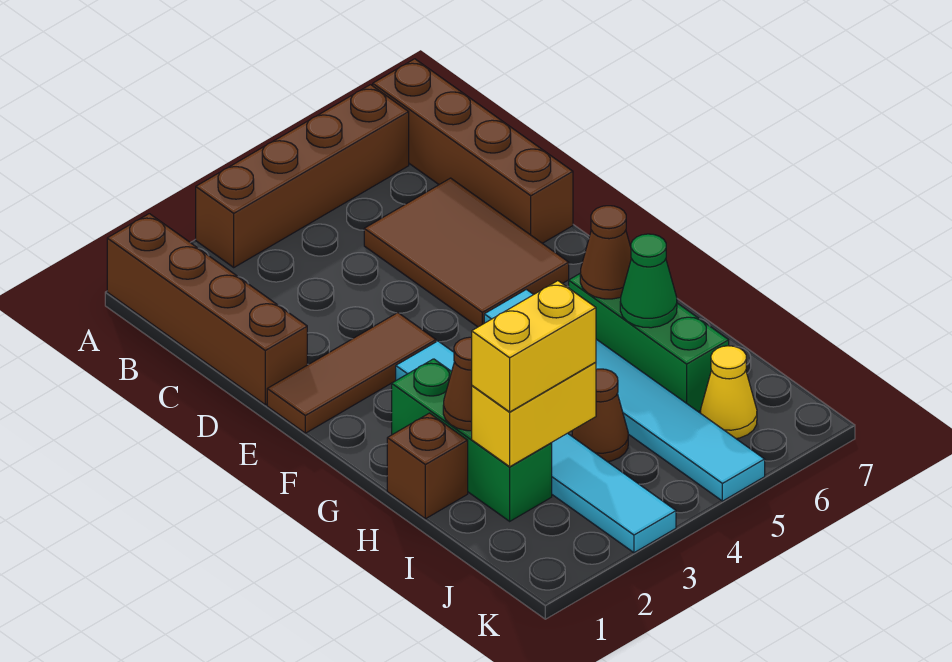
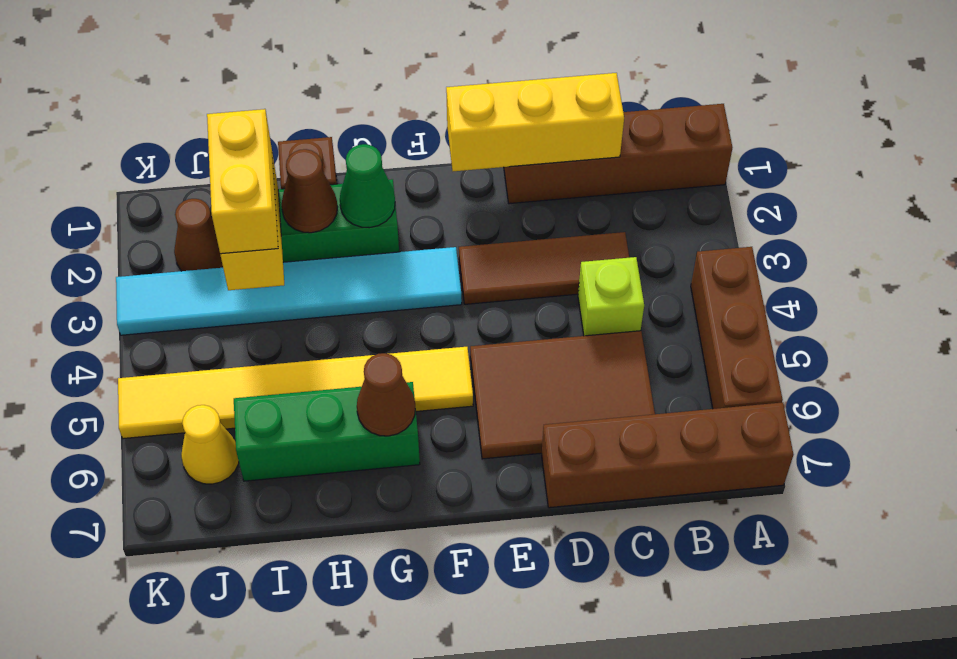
brown brick A3:A6 level 1 -> brown brick A4:A6 level 1
none -> yellow brick C1:E1 level 2
none -> lime brick C4 level 1
brown tile E1:E3 level 1 -> brown tile C3:E3 level 1
cyan tile F5:K5 level 1 -> yellow tile F5:K5 level 1
green cone H6 level 2 -> green cone G2 level 2
brown cone I4 level 1 -> brown cone J2 level 1

